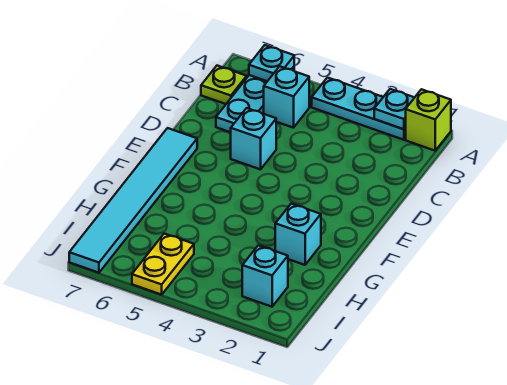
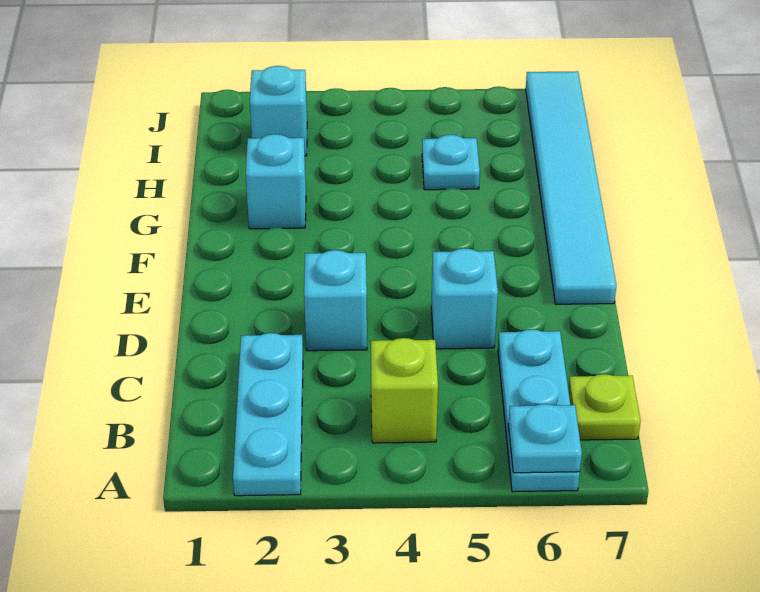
lime brick A1 level 1 -> lime brick B4 level 1
cyan plate A2:A4 level 1 -> cyan plate A2:C2 level 1
cyan plate A2 level 2 -> cyan plate H5 level 1
cyan brick B5 level 1 -> cyan brick D3 level 1
yellow plate I5:J5 level 1 -> none

